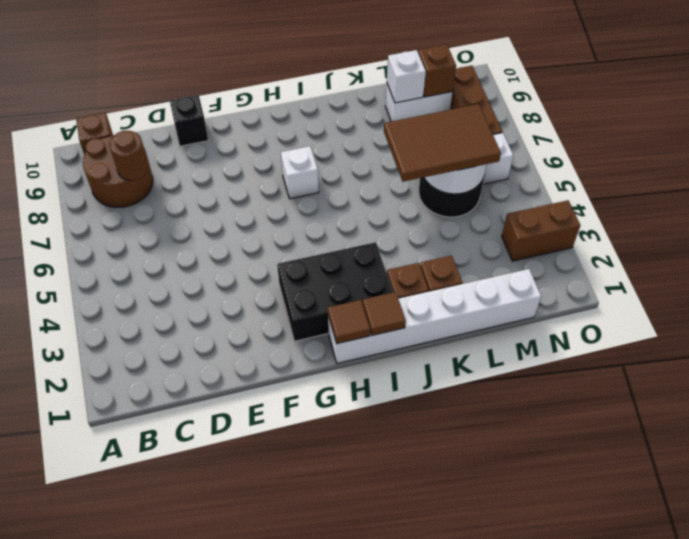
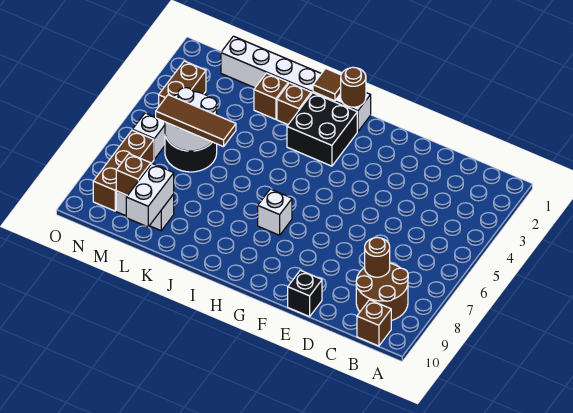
black brick G2:I3 level 1 -> black brick H2:I3 level 1
brown tile H1 level 2 -> brown round brick H1 level 2
brown tile K5:M6 level 3 -> brown tile K6:M6 level 3
white brick L9 level 2 -> white brick L9:L10 level 2
brown brick N3:O3 level 1 -> brown brick N3:N4 level 1

